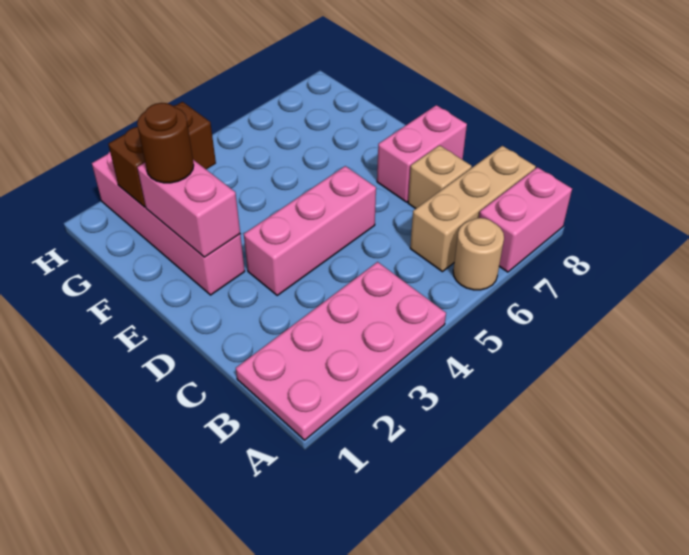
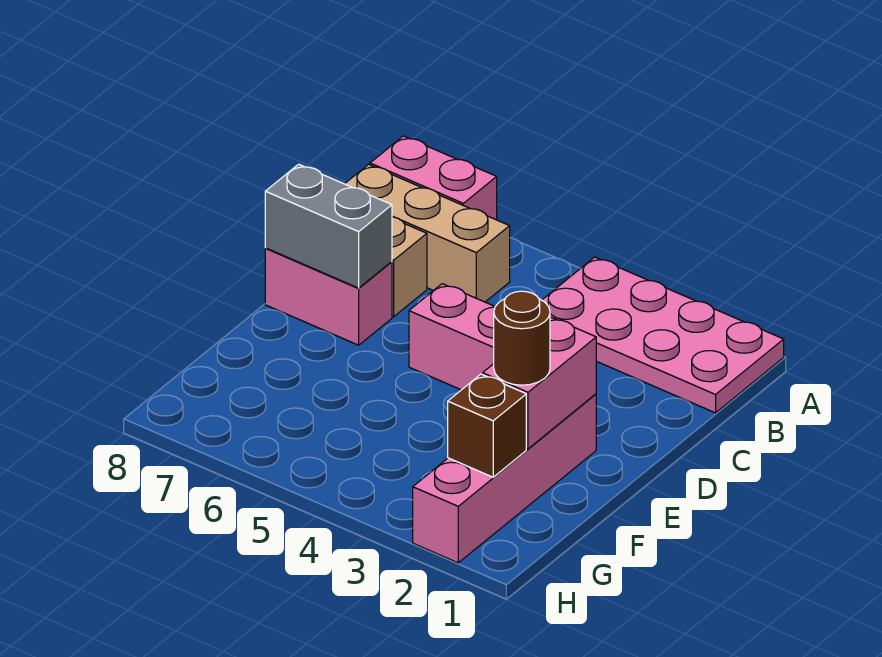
tan round brick A6 level 1 -> none
none -> grey brick D7:D8 level 2
brown brick G2:G3 level 2 -> brown brick G2 level 2

